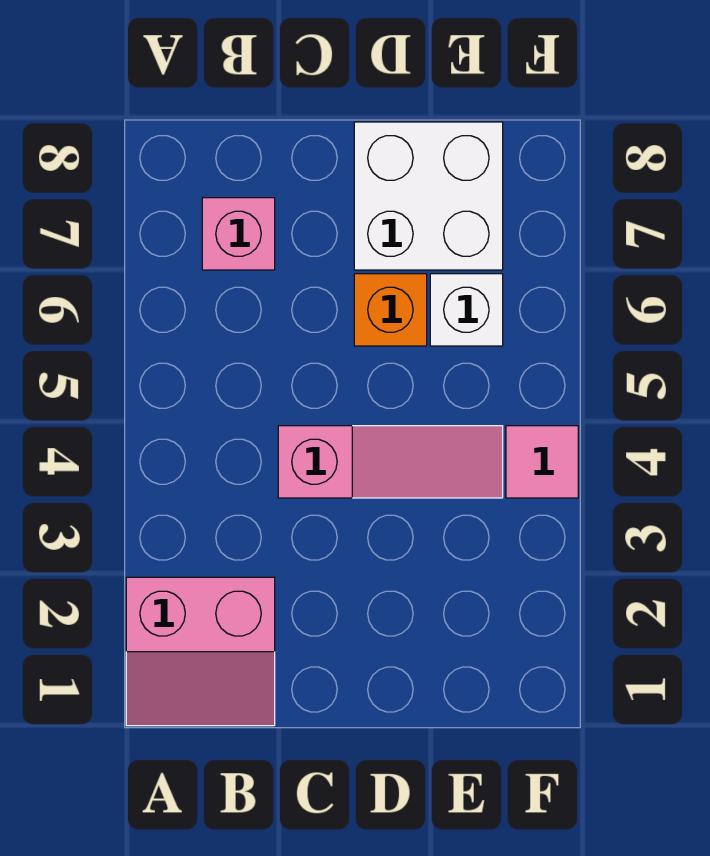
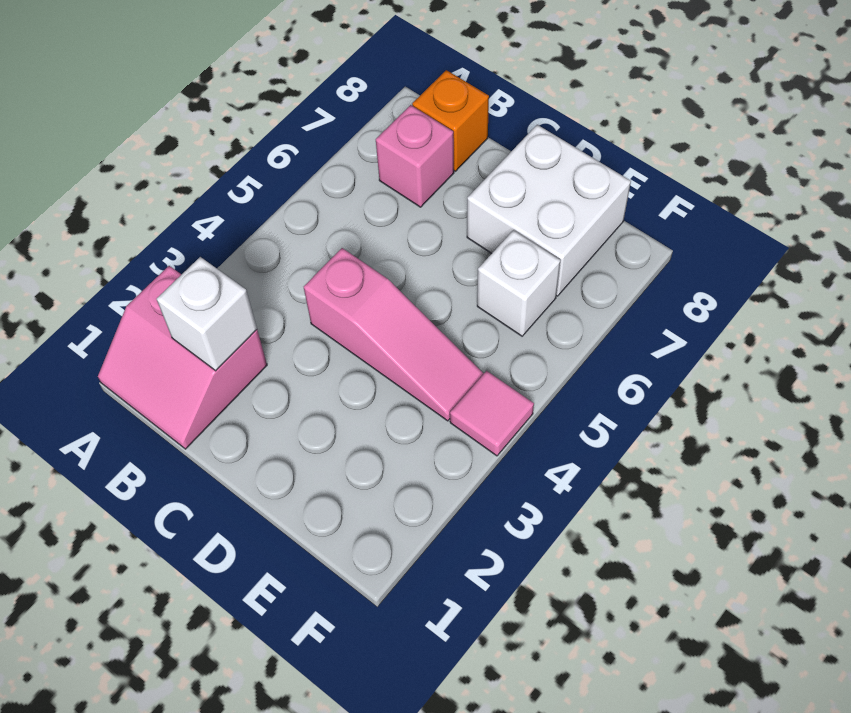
none -> white brick B2 level 2
orange brick D6 level 1 -> orange brick B8 level 1

